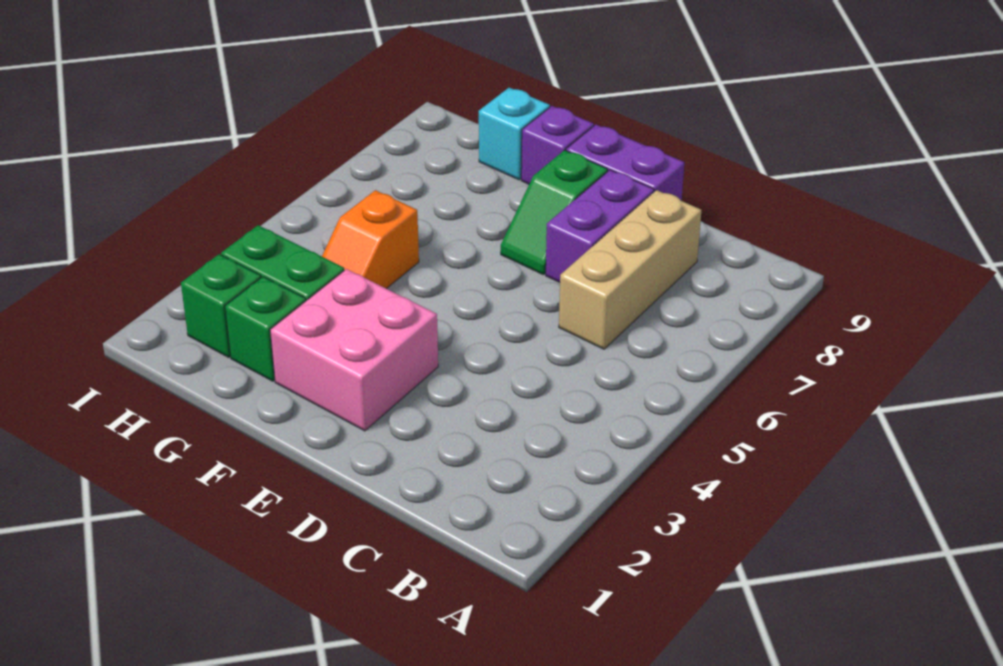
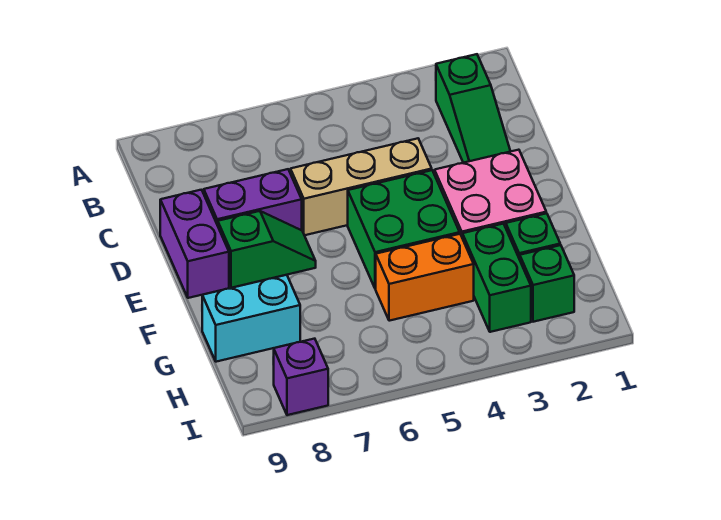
none -> green slope B2:D2 level 1 top B
tan brick C6:C8 level 1 -> tan brick D4:D6 level 1
none -> green brick E4:F5 level 1
purple brick F9 level 1 -> purple brick I8 level 1
orange slope G4:G5 level 1 top 5 -> orange brick G4:G5 level 1
cyan brick G9 level 1 -> cyan brick G8:G9 level 1

